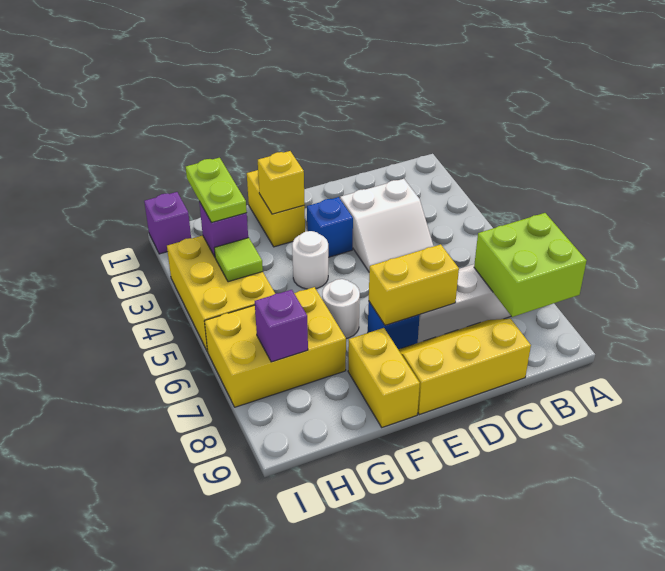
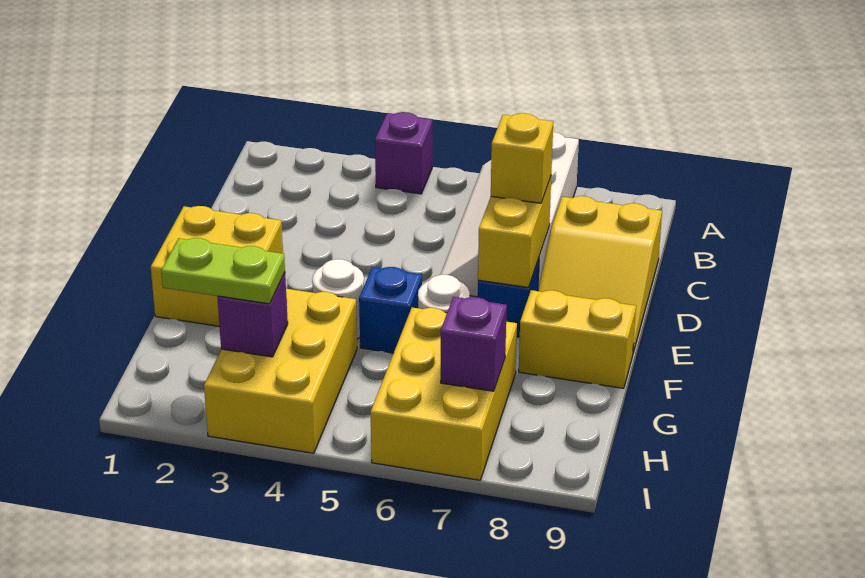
lime brick A7:B8 level 2 -> none
white slope C3:D4 level 1 top 3 -> none
yellow slope C8:E9 level 1 top 9 -> yellow slope C8:E9 level 1 top C
blue brick E3 level 1 -> blue brick F5 level 1
yellow brick F1:F2 level 1 -> yellow brick E1:F2 level 1
yellow brick F2 level 2 -> yellow brick D7 level 3
yellow brick H3:I5 level 1 -> yellow brick G3:I4 level 1
lime tile H4 level 2 -> none
purple brick I1 level 1 -> purple brick A4 level 1

